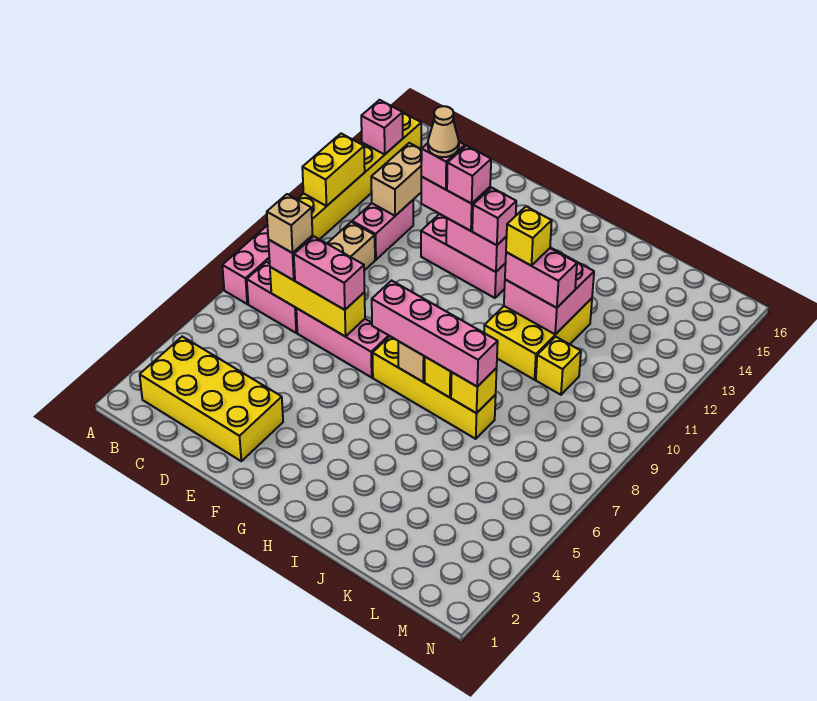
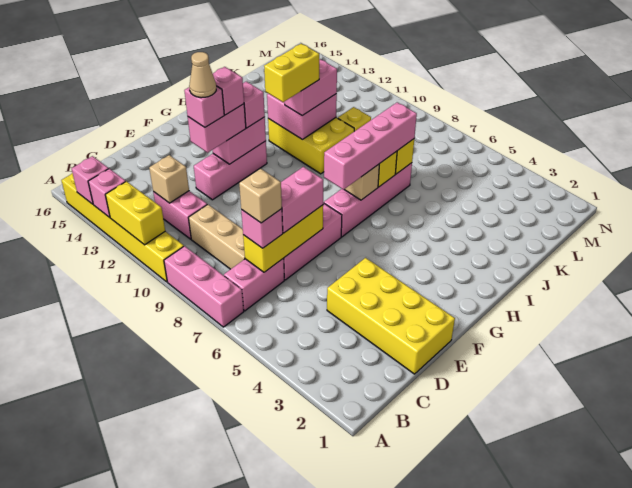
none -> pink brick A13 level 2
yellow brick B2:E3 level 1 -> yellow brick D1:E4 level 1
tan brick C12:C13 level 2 -> tan brick C12 level 2
yellow brick G7:J7 level 1 -> pink brick G7:J7 level 1
yellow brick I11 level 4 -> yellow brick H11:I11 level 4

